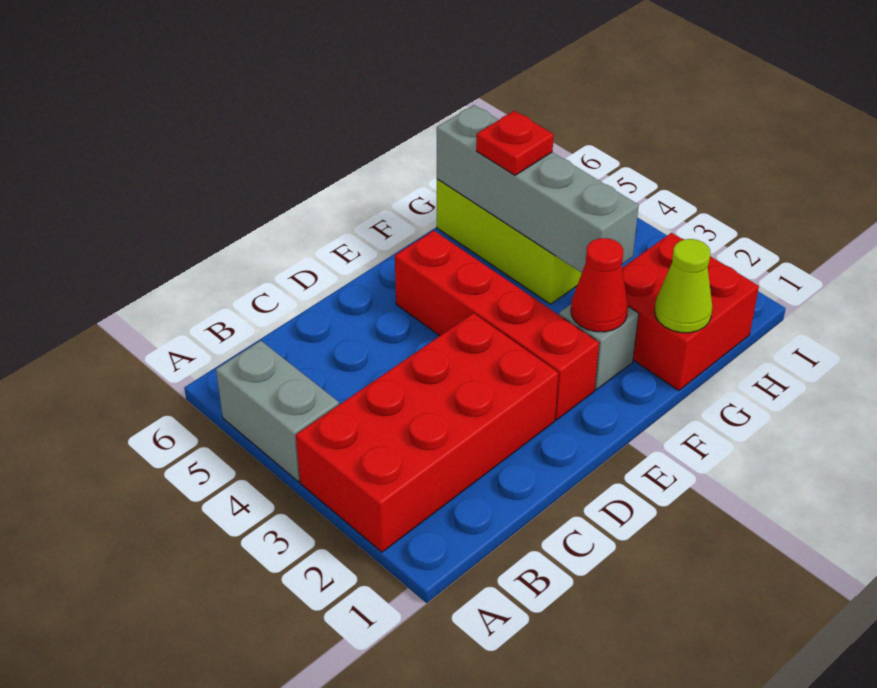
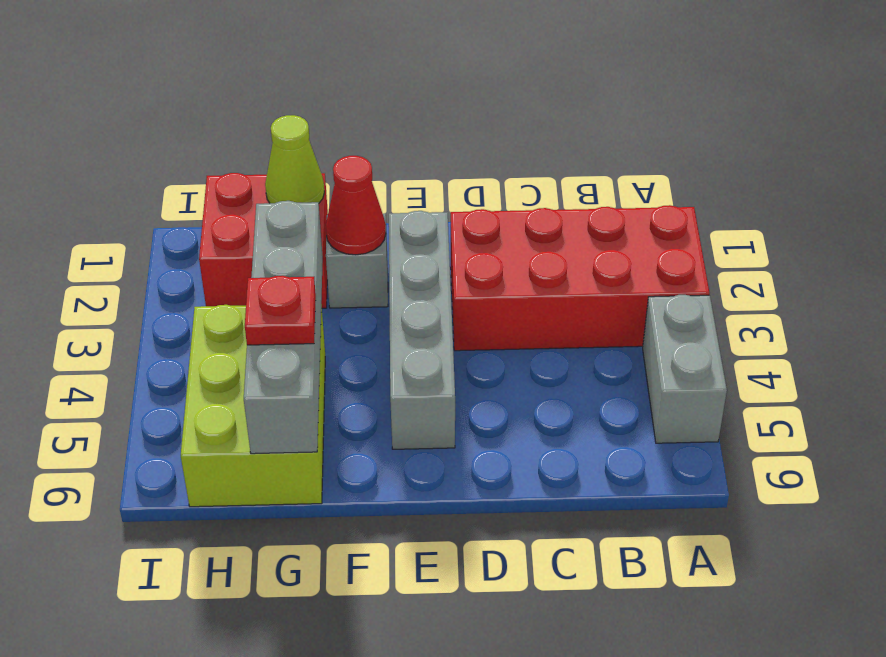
red brick E2:E5 level 1 -> grey brick E2:E5 level 1

